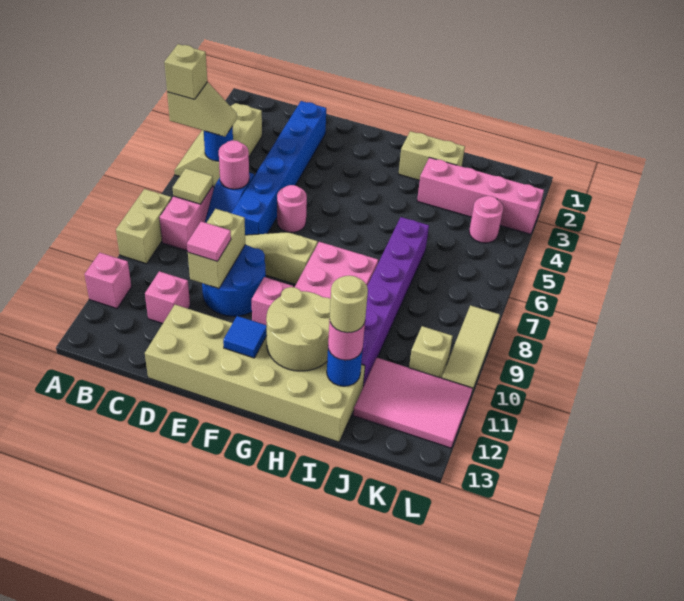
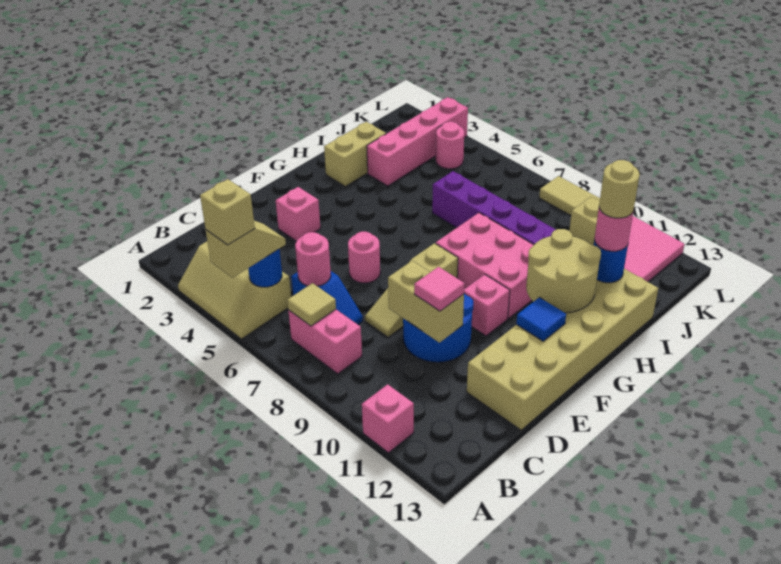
tan brick A8:A9 level 1 -> none
pink brick C11 level 1 -> pink brick E3 level 1
blue brick D2:D7 level 1 -> none

